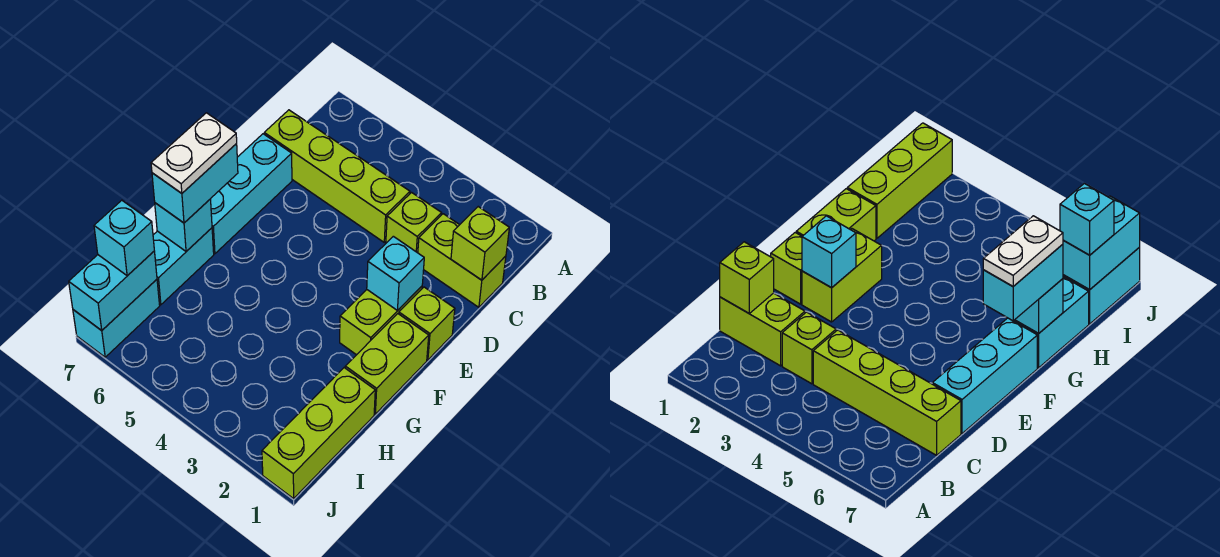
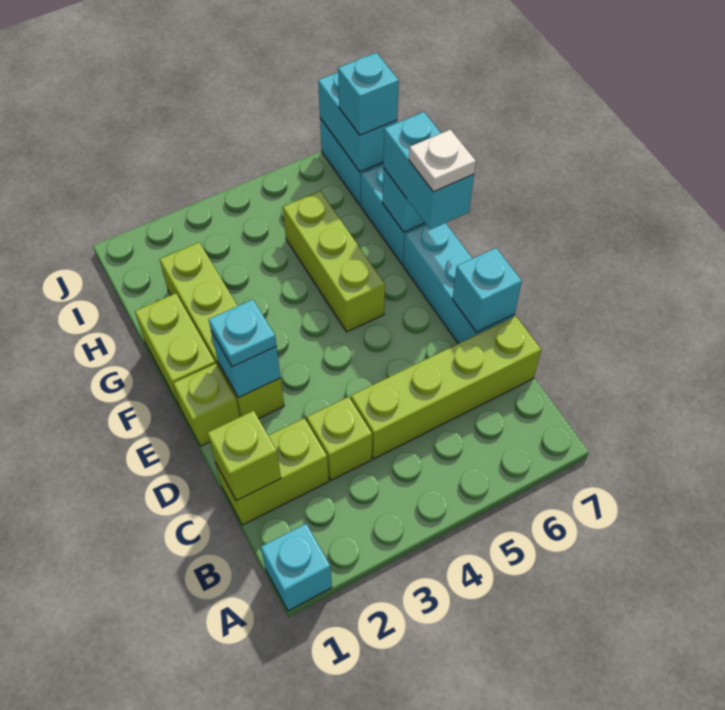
none -> cyan brick A1 level 1
none -> cyan brick D7 level 2
lime brick E2:F2 level 1 -> lime brick E2:H2 level 1
none -> cyan plate E2 level 3
white plate F7:G7 level 4 -> white plate F7 level 4
lime brick H1:J1 level 1 -> lime brick F5:H5 level 1

